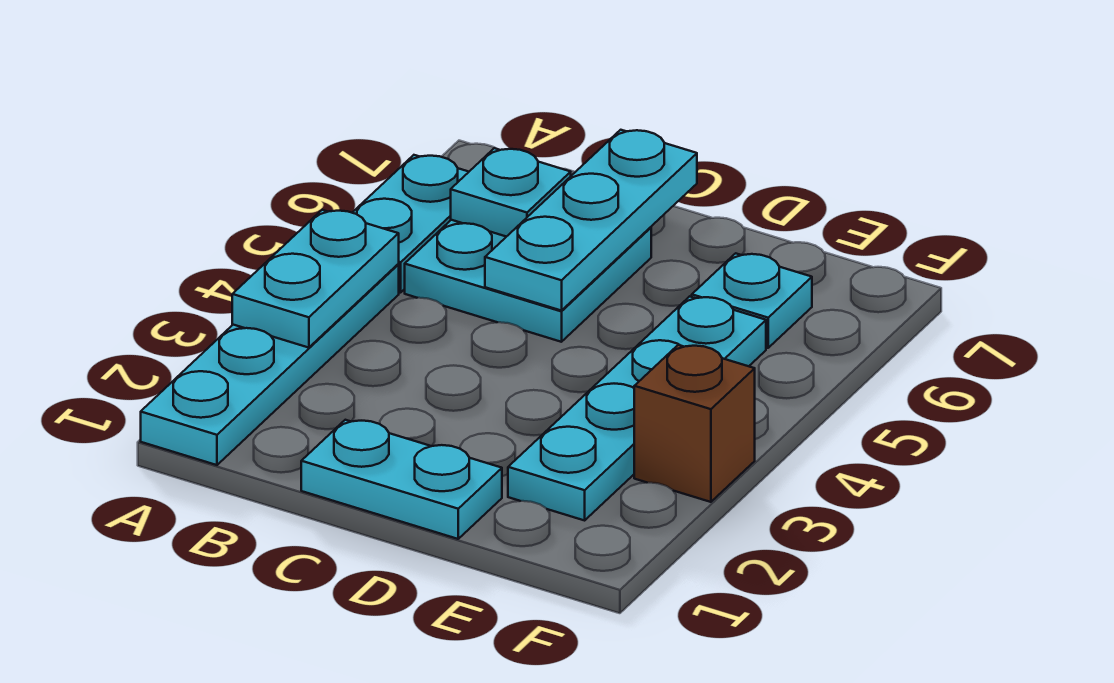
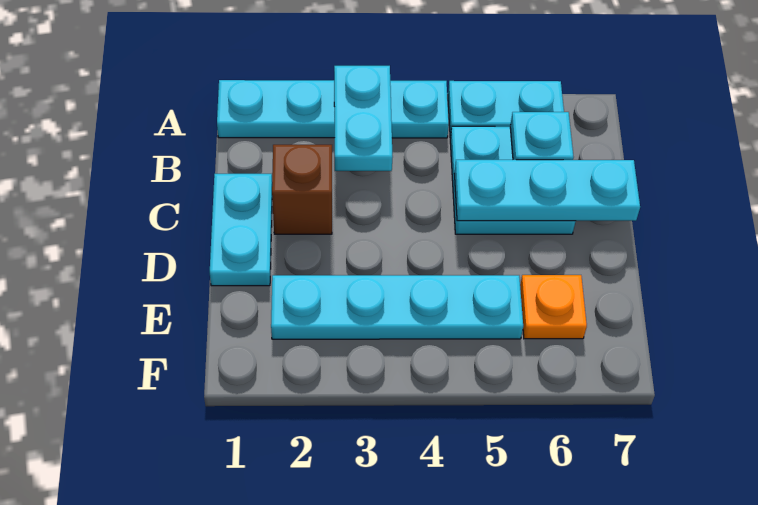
cyan plate A3:A4 level 2 -> cyan plate A3:B3 level 2
cyan plate E6 level 1 -> orange plate E6 level 1
brown brick F3 level 1 -> brown brick C2 level 1

